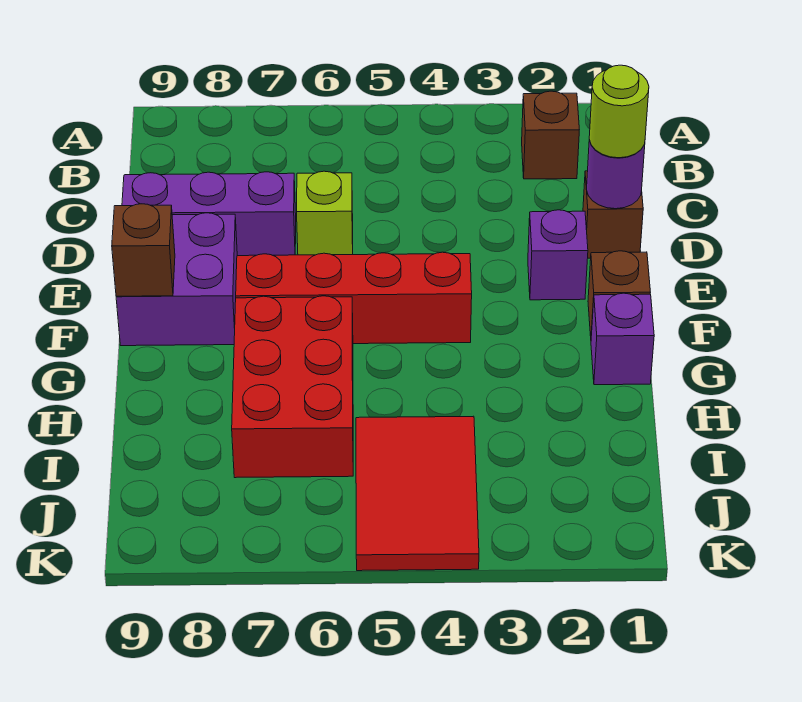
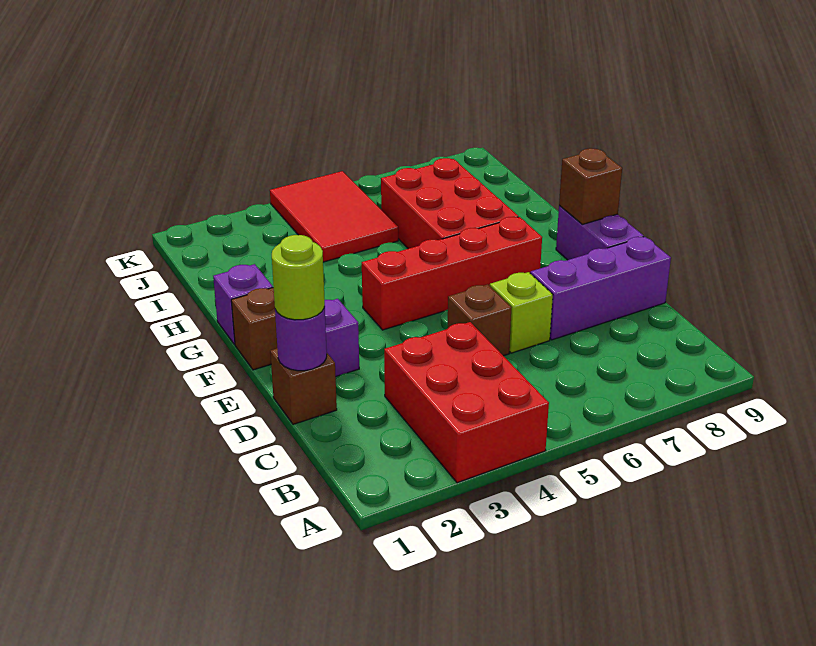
none -> red brick A3:C4 level 1
brown brick B2 level 1 -> brown brick D5 level 1
purple brick E8:F9 level 1 -> purple brick E9:F9 level 1

